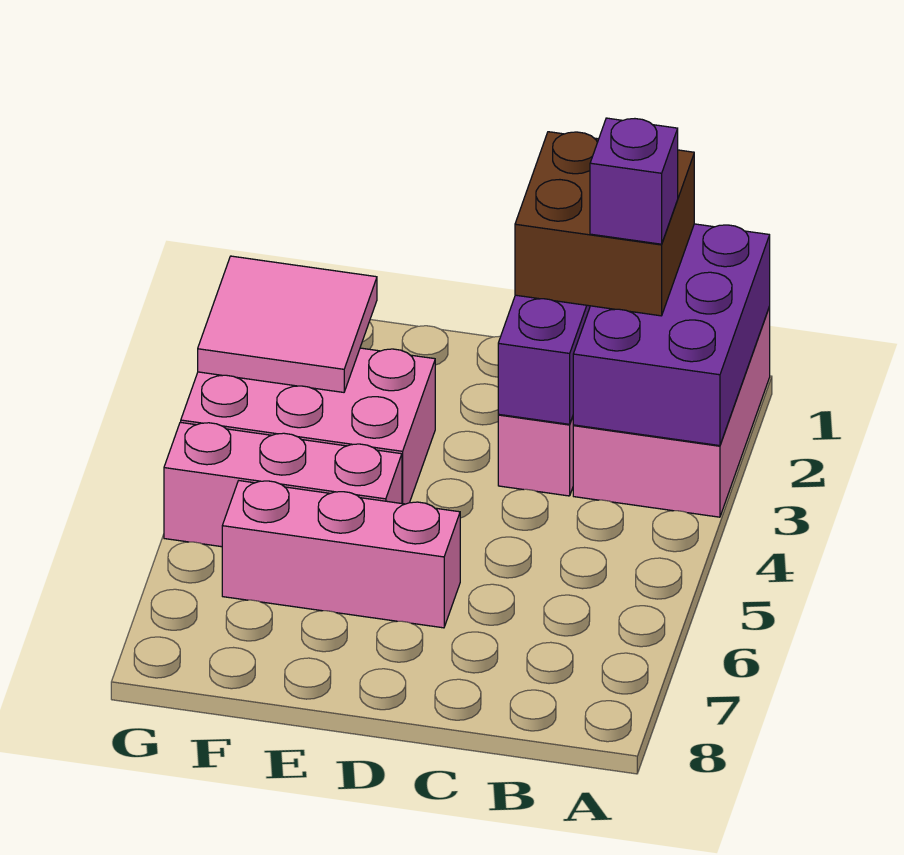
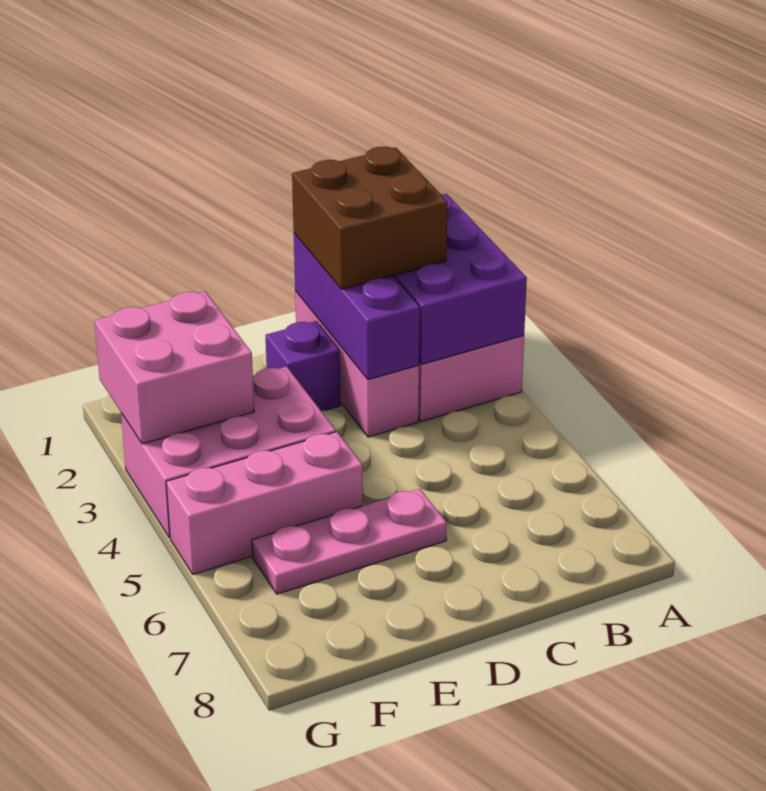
purple brick B2 level 4 -> purple brick D2 level 1
pink brick D6:F6 level 1 -> pink plate D6:F6 level 1
pink tile F2:G3 level 2 -> pink brick F2:G3 level 2

